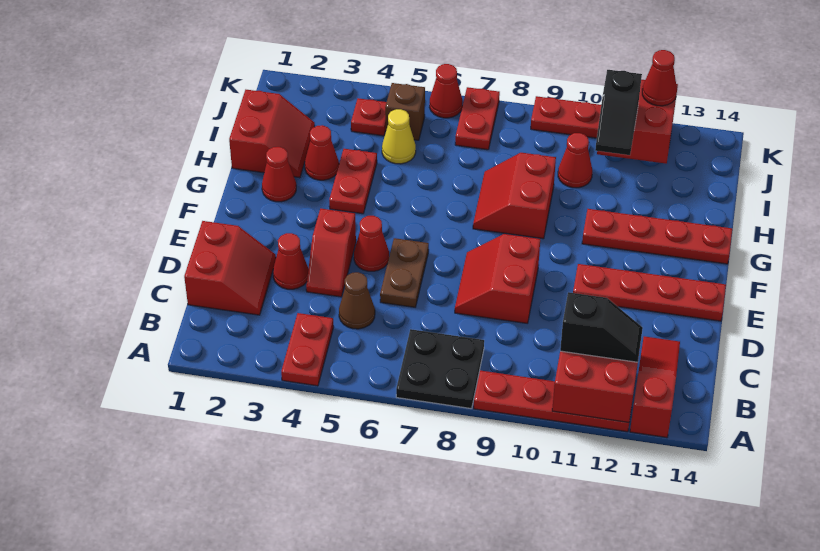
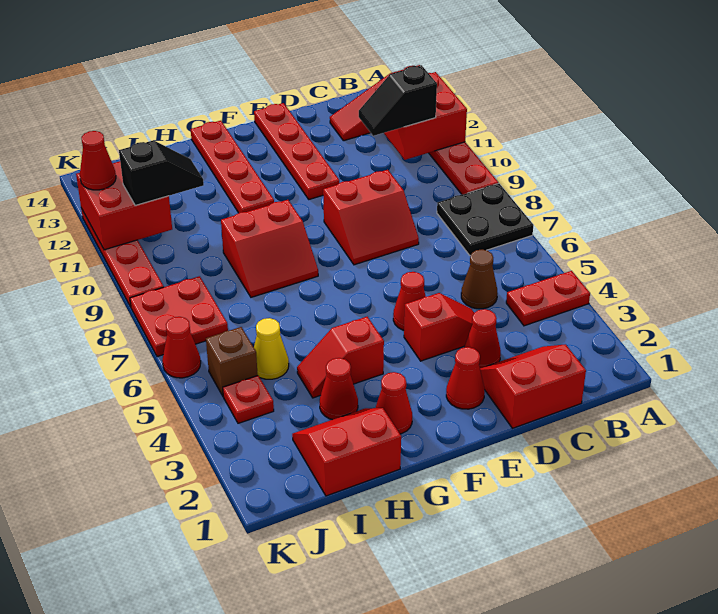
black slope B11:B12 level 3 top 11 -> black slope B11:C11 level 3 top B
brown plate D6:E6 level 1 -> none
red plate G4:H4 level 1 -> red slope G4:H4 level 1 top G
red cone I10 level 1 -> red cone E2 level 1
red plate J7:K7 level 1 -> red plate J7:K8 level 1

